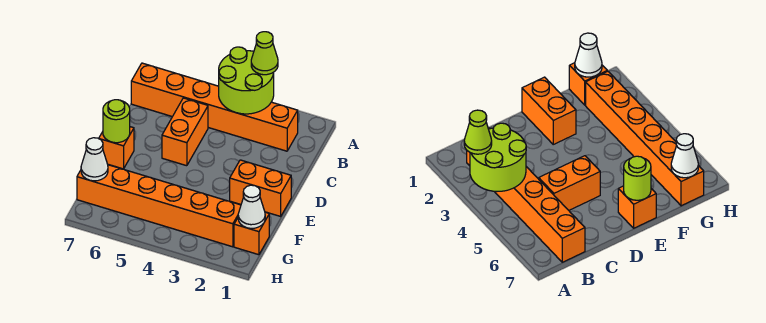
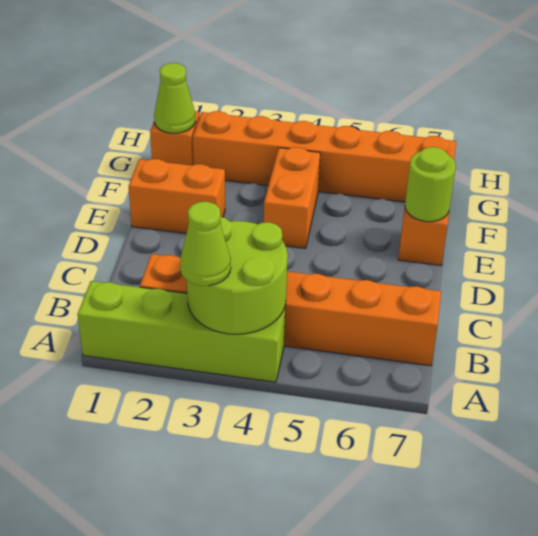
none -> lime brick A1:A4 level 1
orange brick C5:D5 level 1 -> orange brick E4:F4 level 1
white cone G1 level 2 -> lime cone G1 level 2
white cone G7 level 2 -> none

